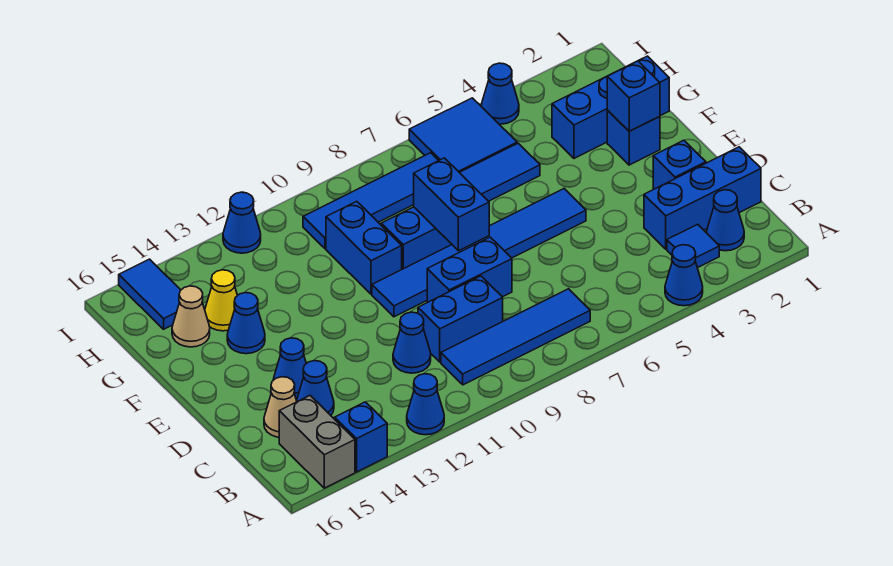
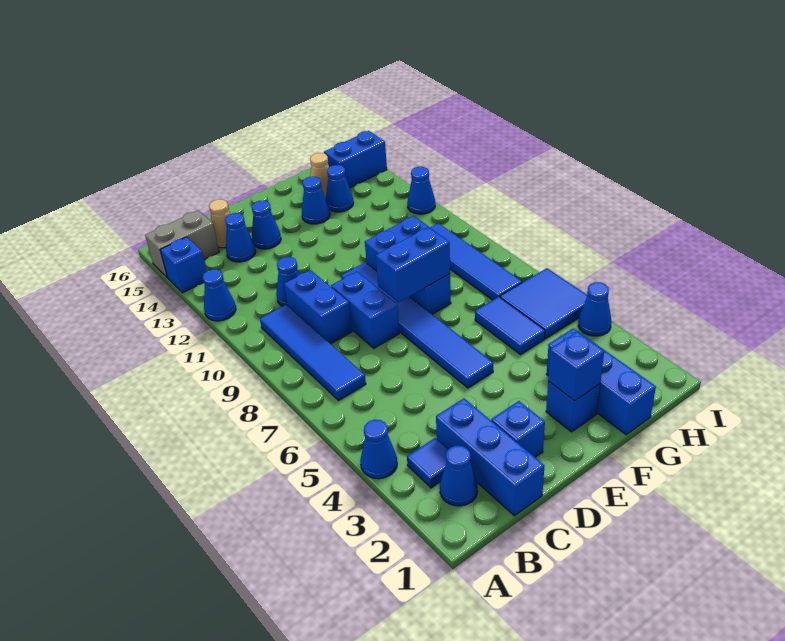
yellow cone G14 level 1 -> blue cone G14 level 1
blue tile H15:I15 level 1 -> blue brick H15:I15 level 1

